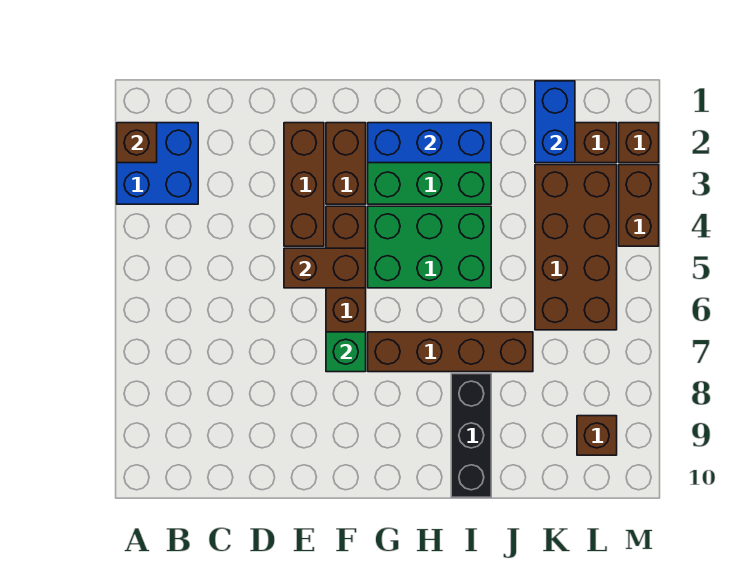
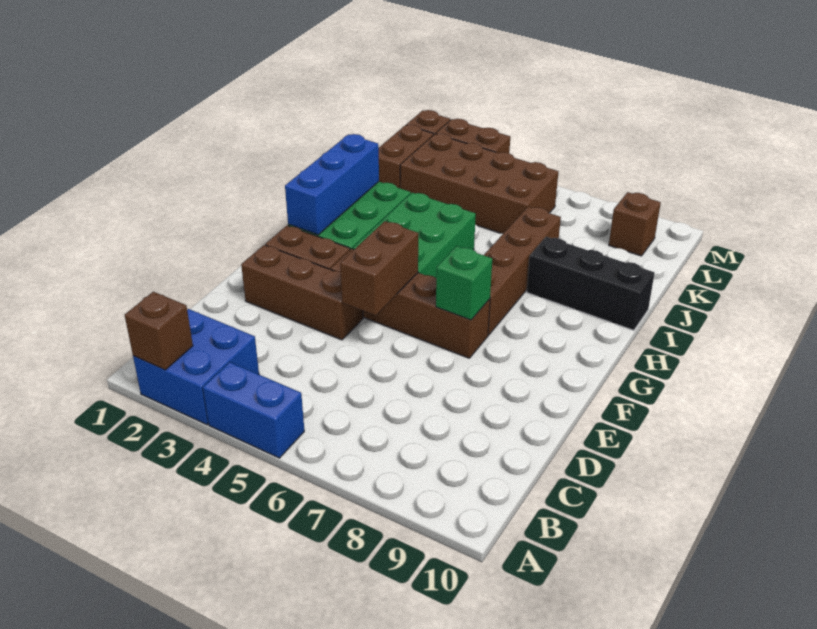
blue brick K1:K2 level 2 -> blue brick A4:A5 level 1

